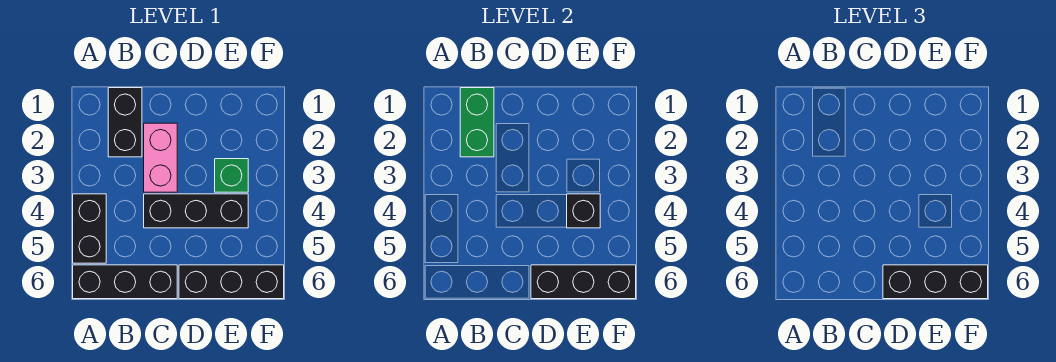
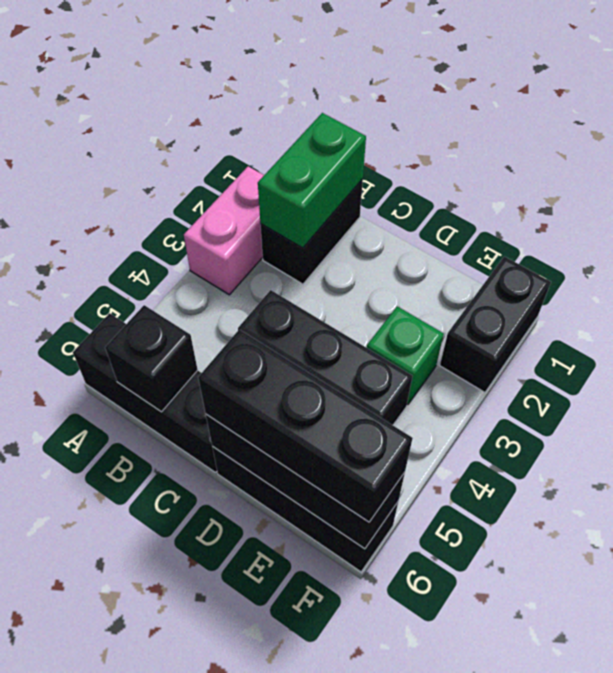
black brick A4:A5 level 1 -> black brick F1:F2 level 1
pink brick C2:C3 level 1 -> pink brick A2:A3 level 1
black brick E4 level 2 -> black brick B6 level 2

